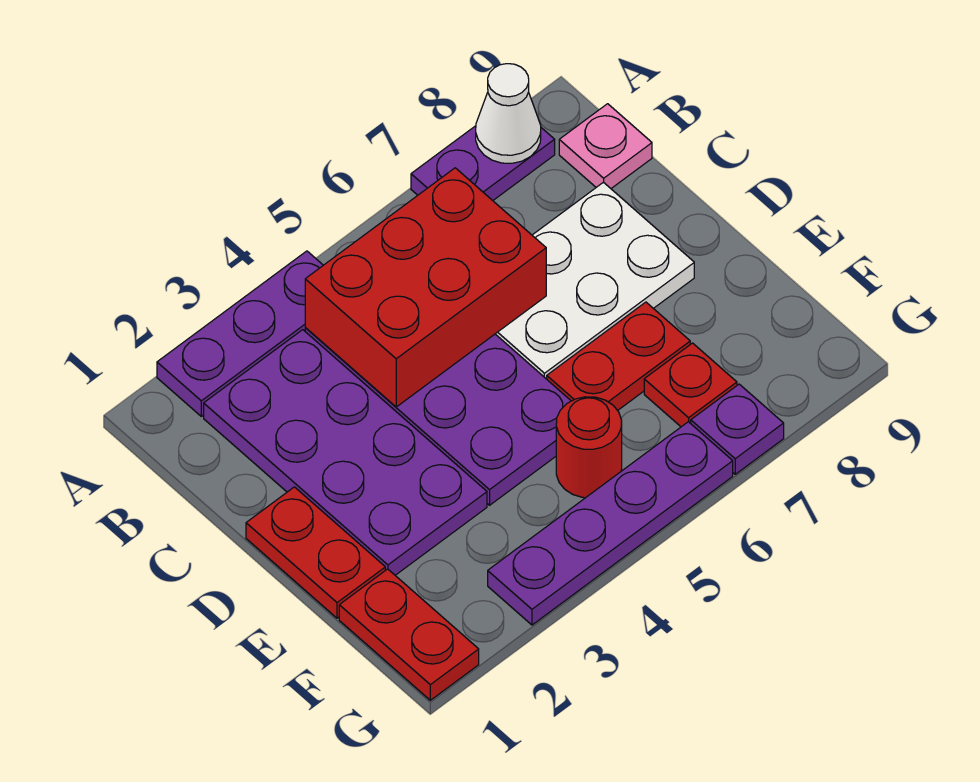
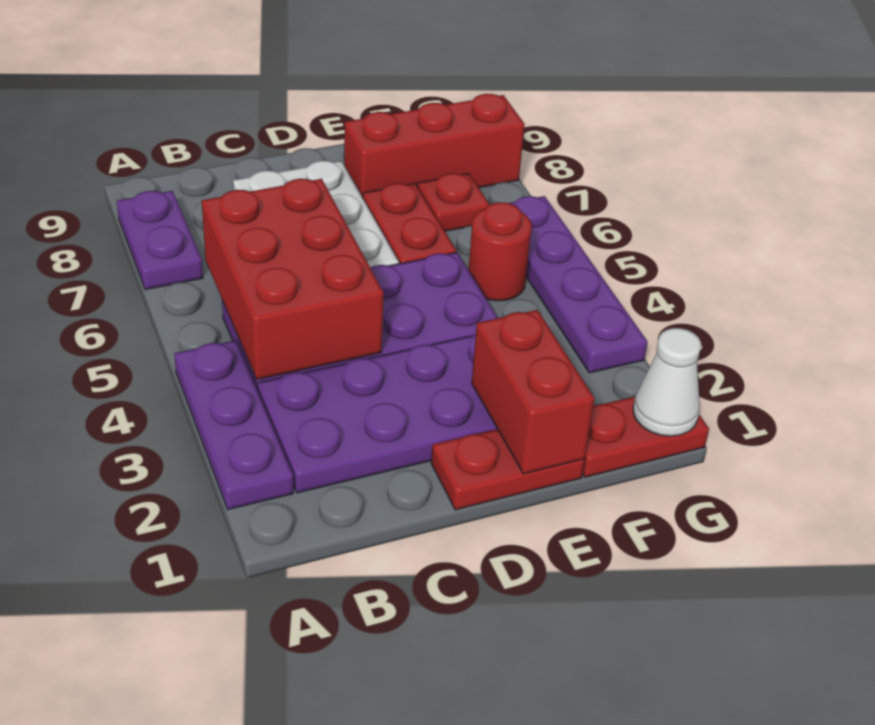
white cone A8 level 2 -> white cone G1 level 2
pink plate B9 level 1 -> none
none -> red brick E1:E2 level 2
none -> red brick E8:G8 level 1
purple plate G7 level 1 -> none

